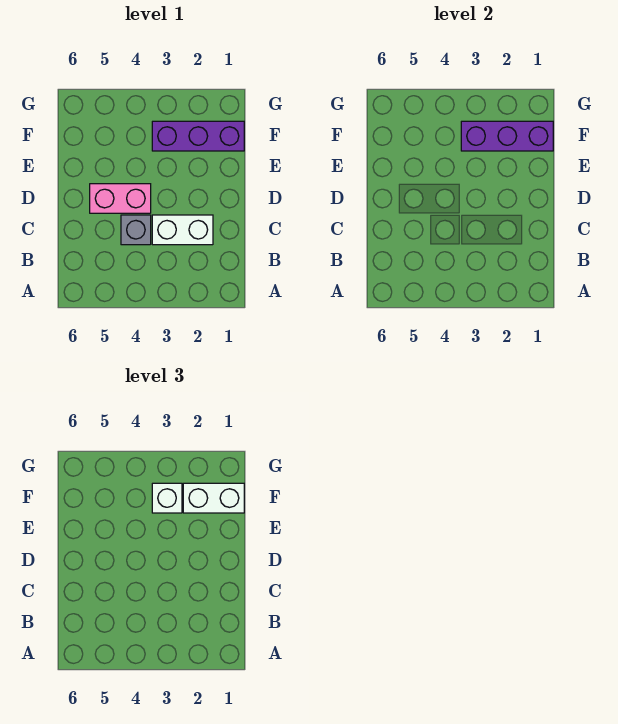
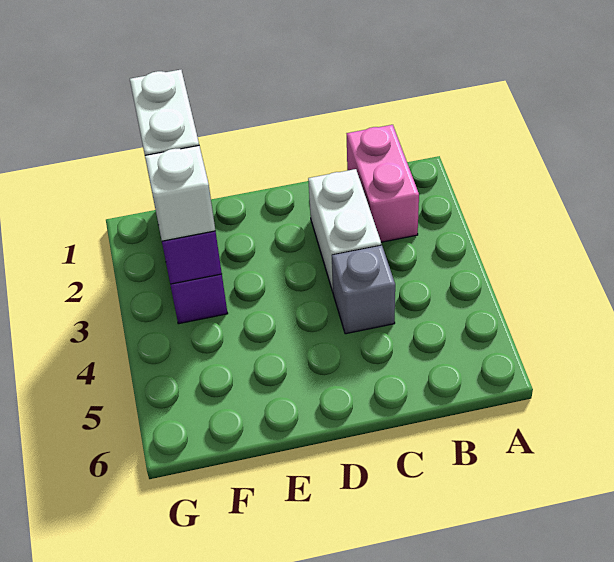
pink brick D4:D5 level 1 -> pink brick B1:B2 level 1

